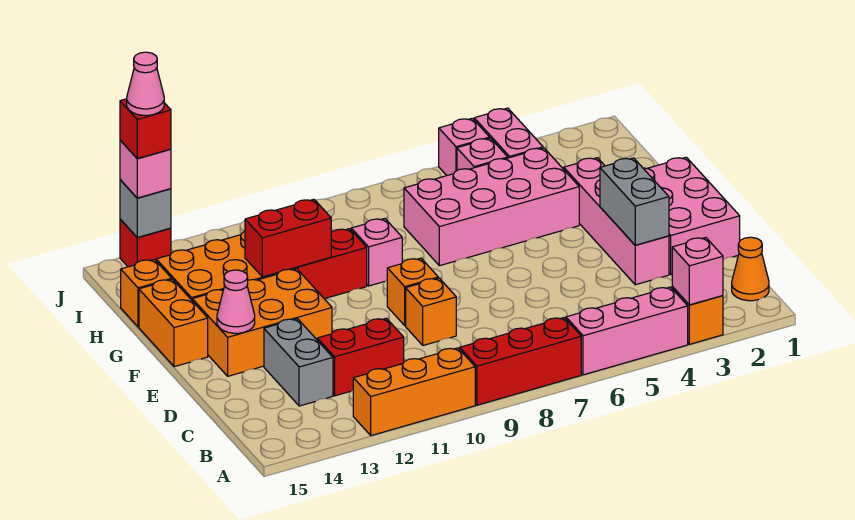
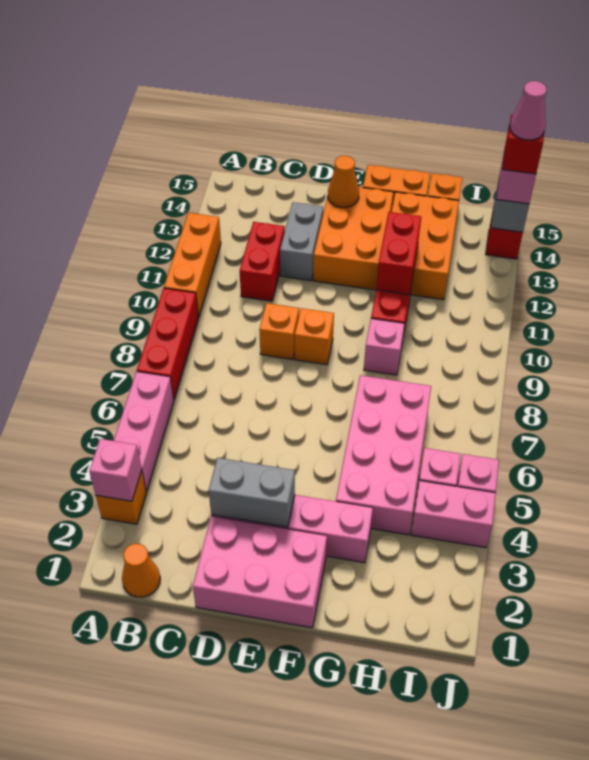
grey brick C13:D13 level 1 -> grey brick D12:D13 level 1
pink cone E14 level 2 -> orange cone E14 level 2

